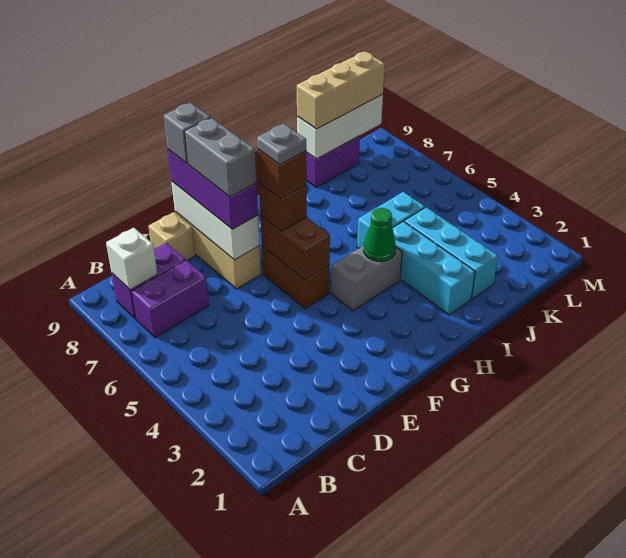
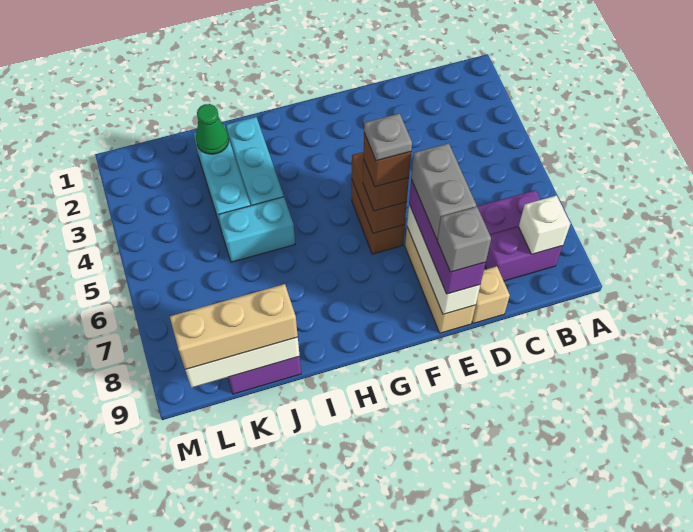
grey brick G4:H4 level 1 -> none
green cone H4 level 2 -> green cone J2 level 2

